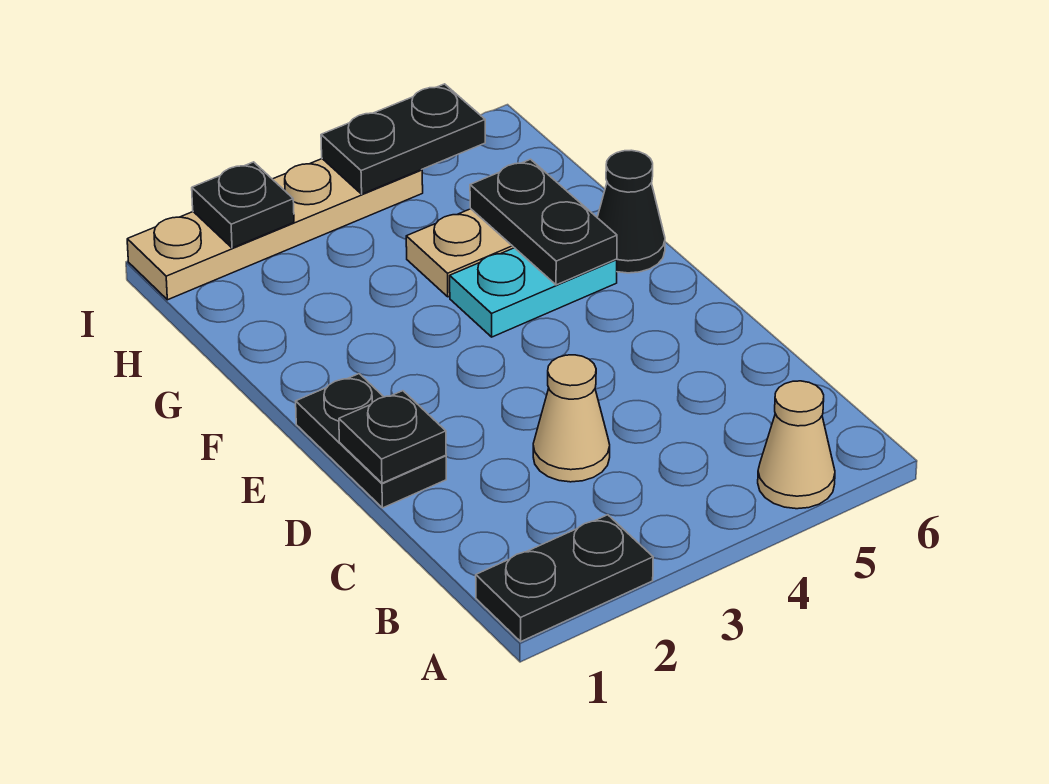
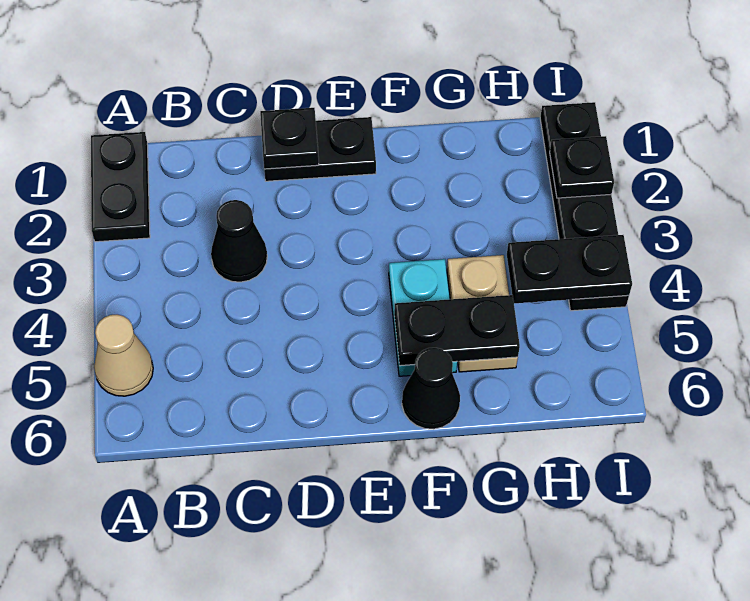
tan cone C3 level 1 -> black cone C3 level 1
tan plate I1:I4 level 1 -> black plate I1:I4 level 1
black plate I4:I5 level 2 -> black plate H4:I4 level 2

